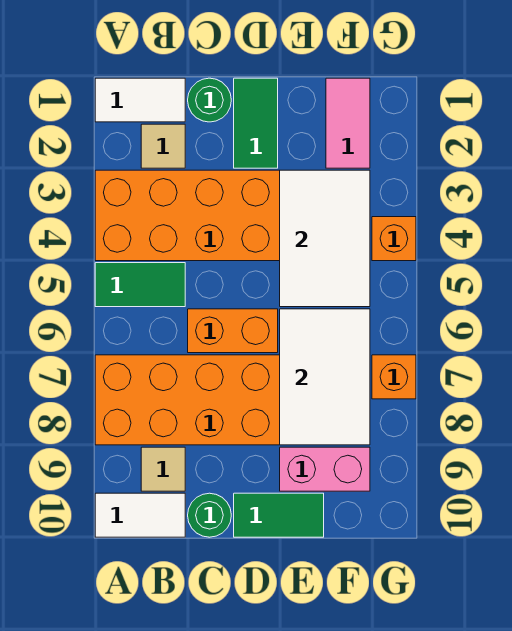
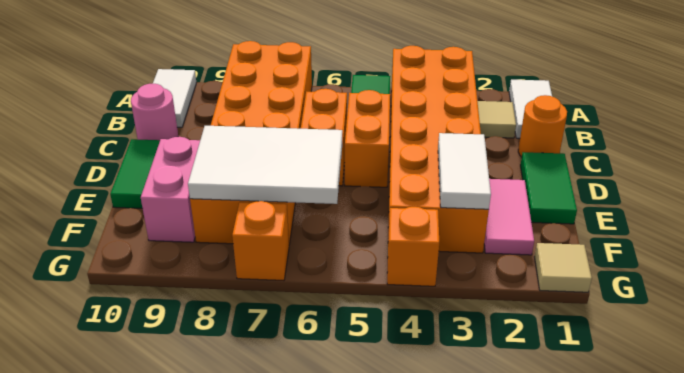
tan tile B9 level 1 -> tan tile G1 level 1
green round brick C1 level 1 -> orange round brick C1 level 1
none -> orange brick C5:D5 level 1
green round brick C10 level 1 -> pink round brick C10 level 1
green tile D1:D2 level 1 -> green tile D1:E1 level 1
white tile E3:F5 level 2 -> white tile E3:F3 level 2
pink tile F1:F2 level 1 -> pink tile E2:F2 level 1

